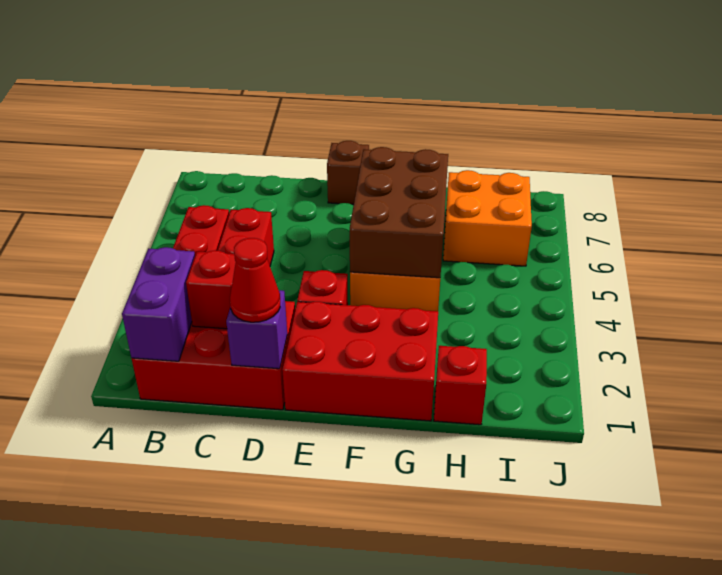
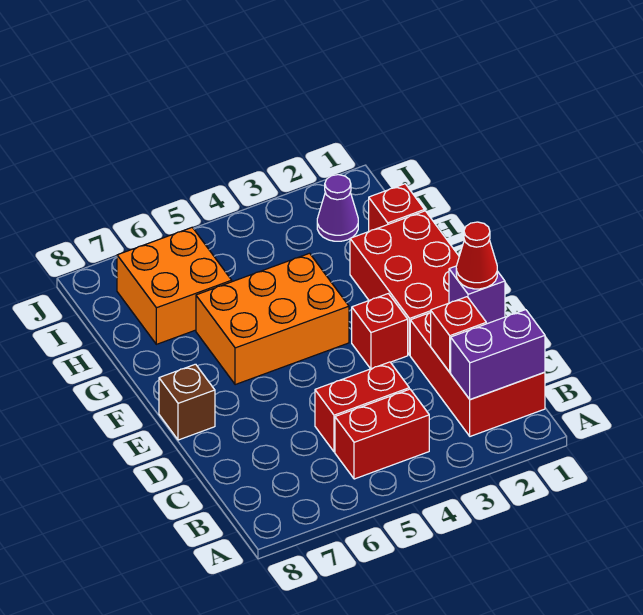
brown brick F4:G6 level 2 -> none
none -> purple cone I2 level 1

